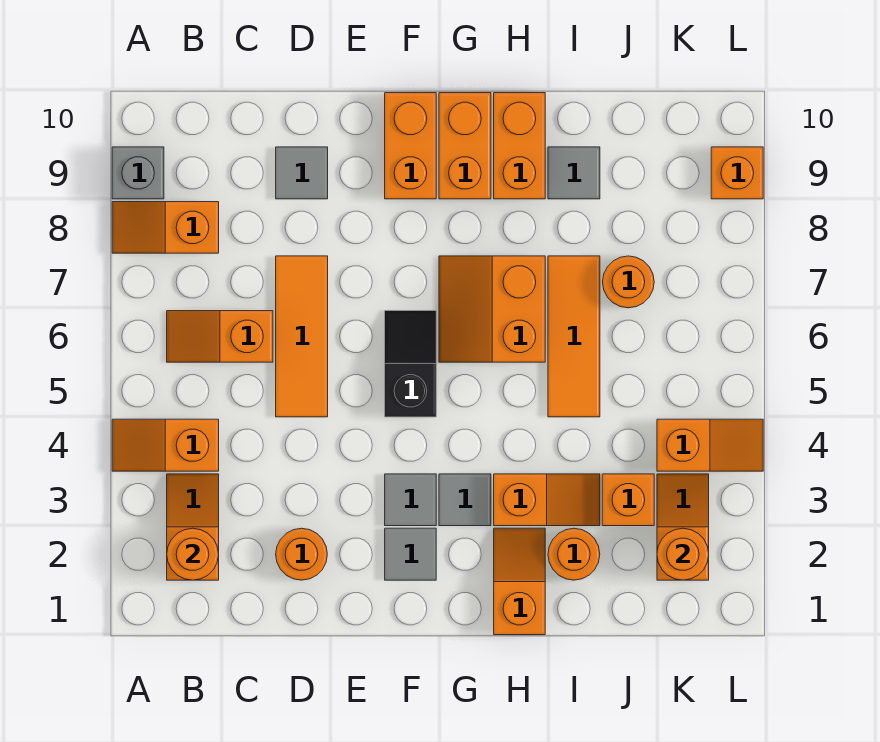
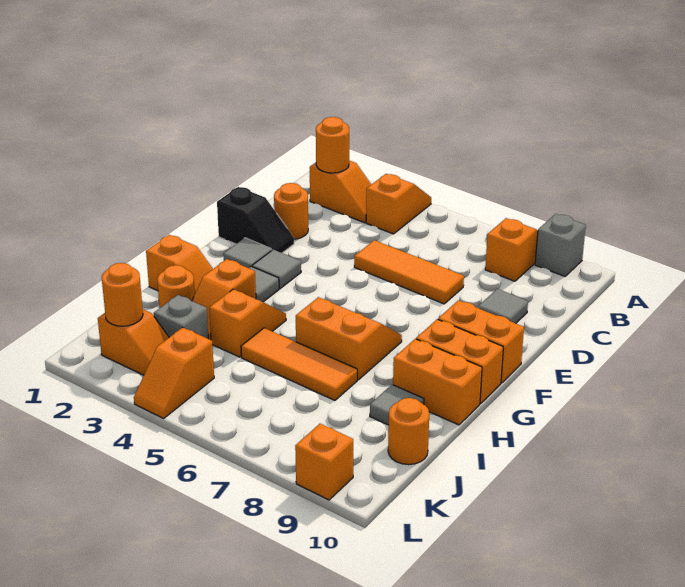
orange slope B6:C6 level 1 top C -> orange slope H4:I4 level 1 top I
black slope F5:F6 level 1 top 5 -> black slope E1:E2 level 1 top 1
orange brick J3 level 1 -> grey brick J3 level 1
orange round brick J7 level 1 -> orange round brick J10 level 1

